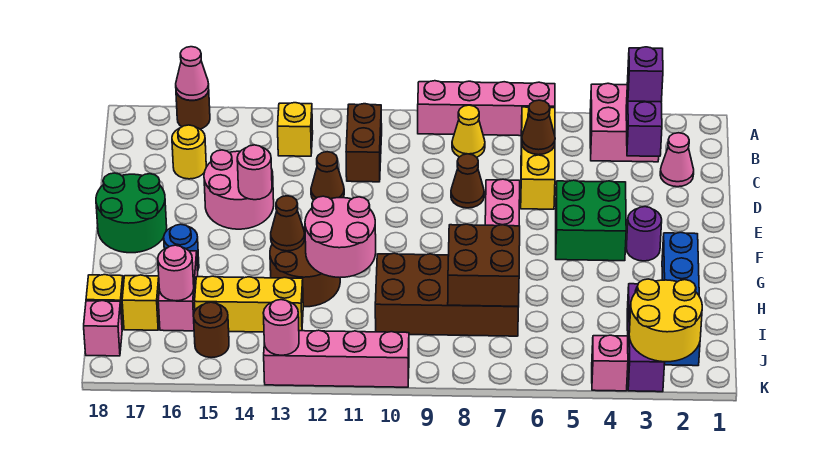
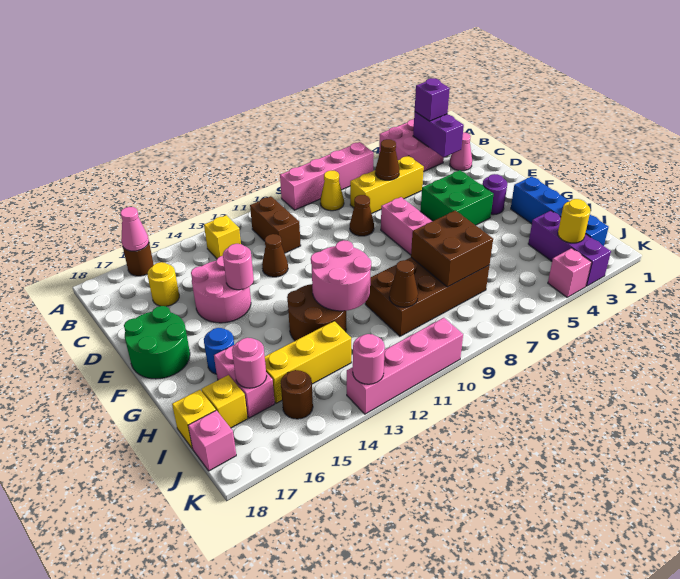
yellow brick B6:D6 level 1 -> yellow brick C5:C7 level 1
brown cone G13 level 2 -> brown cone I10 level 2
yellow round brick J2:K3 level 2 -> yellow round brick J3 level 2

